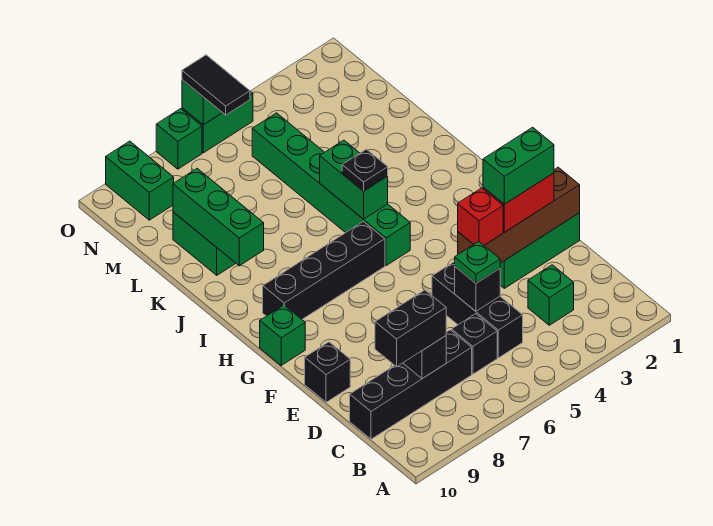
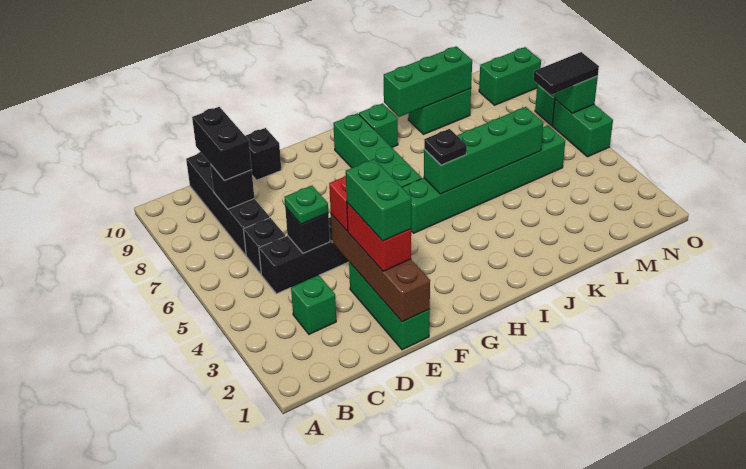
green brick G10 level 1 -> green brick I9 level 1
black brick H6:H9 level 1 -> green brick H6:H9 level 1
green brick I5:J5 level 2 -> green brick I5:L5 level 2

